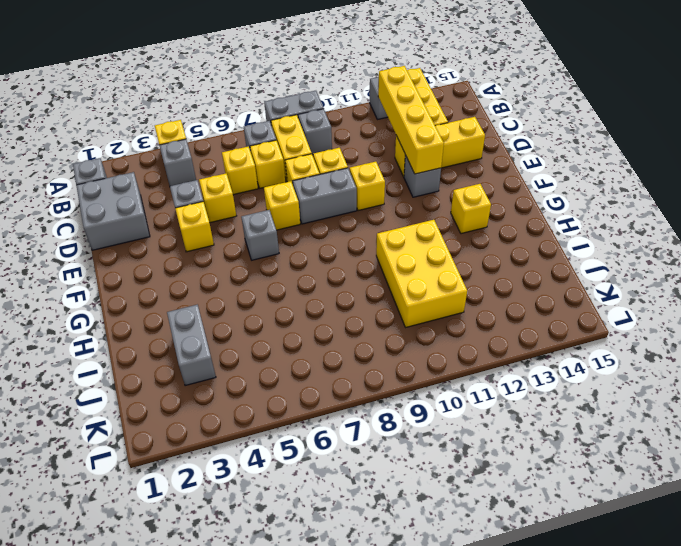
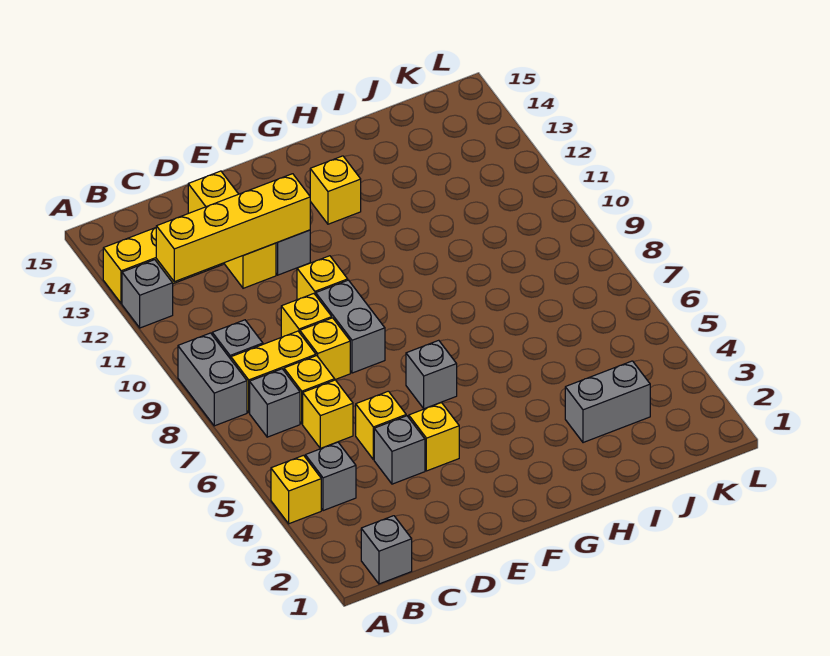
grey brick C1:D2 level 1 -> none
yellow brick E7 level 1 -> none
yellow brick H10:J11 level 1 -> none

